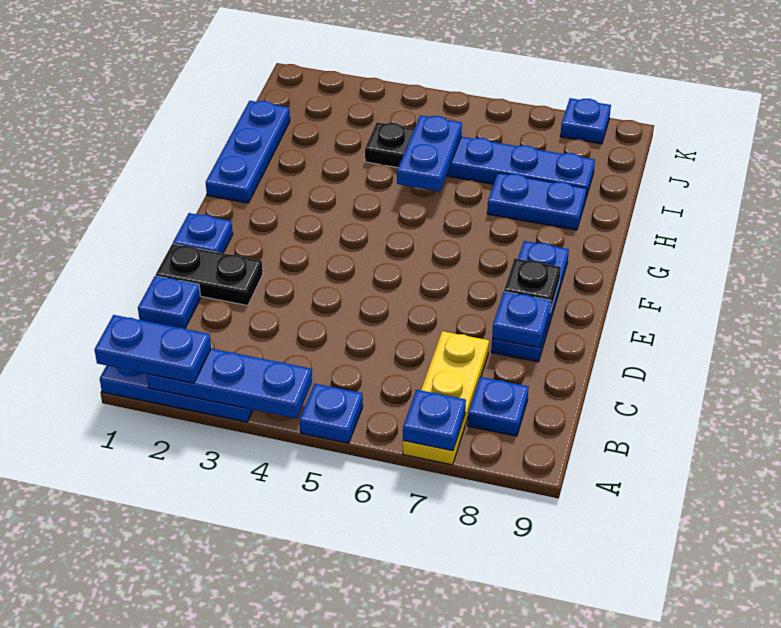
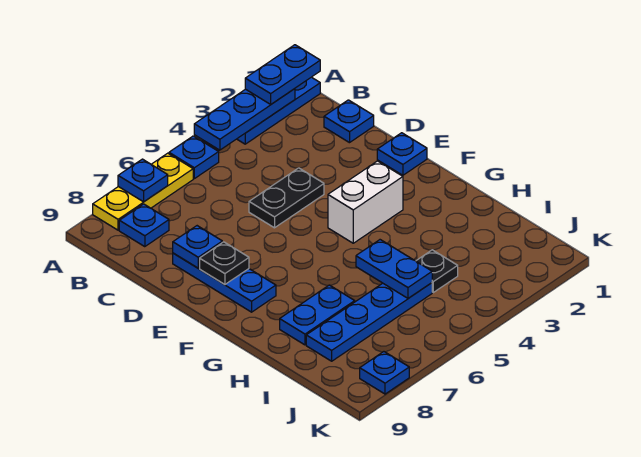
yellow plate A7:C7 level 1 -> yellow plate A6:A8 level 1
black plate D1:D2 level 1 -> black plate D4:D5 level 1
none -> white brick F3:F4 level 1
blue plate G1:I1 level 1 -> none

